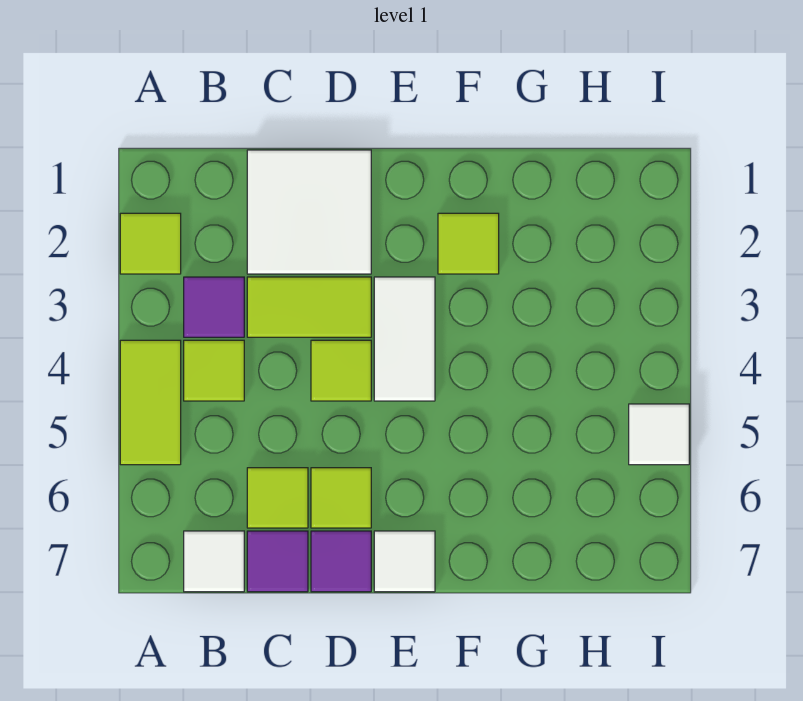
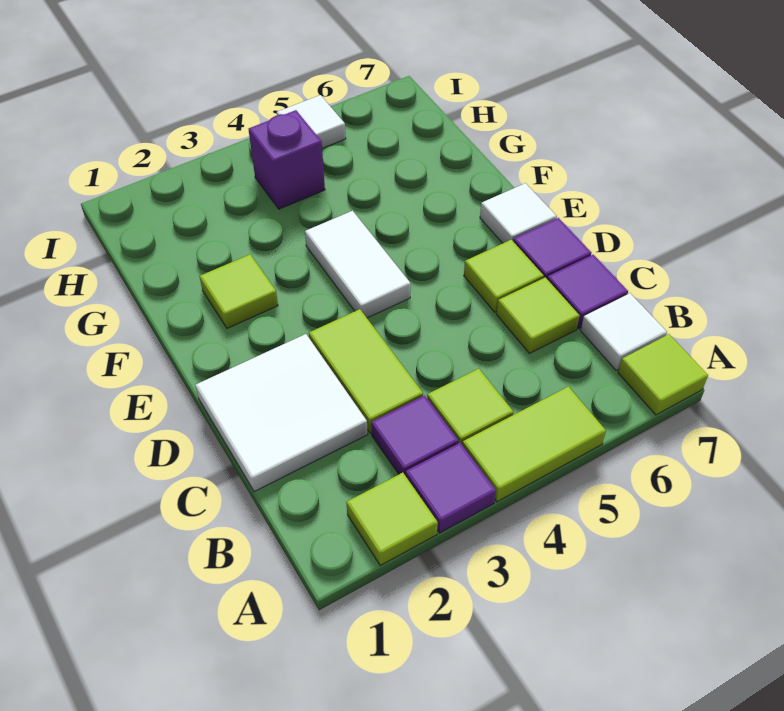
none -> purple tile A3 level 1
lime tile D4 level 1 -> lime tile A7 level 1
white tile E3:E4 level 1 -> white tile E4:F4 level 1
none -> purple brick H4 level 1

